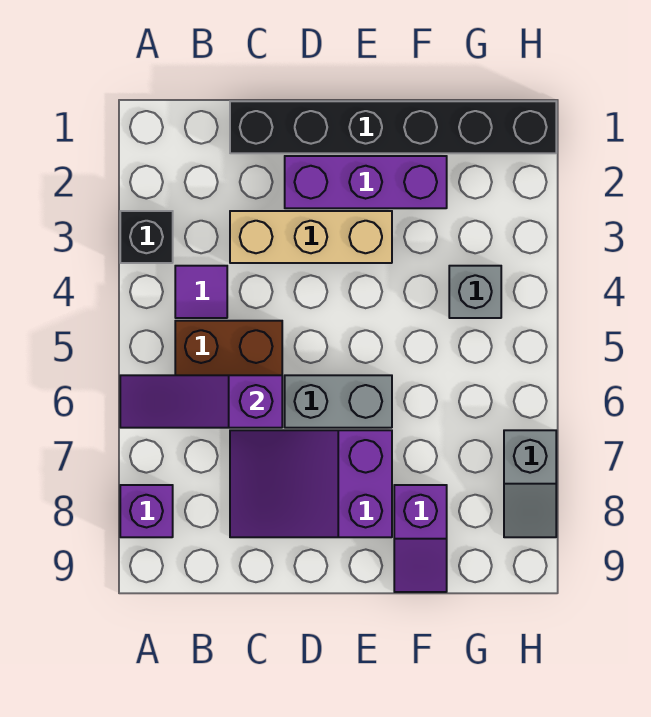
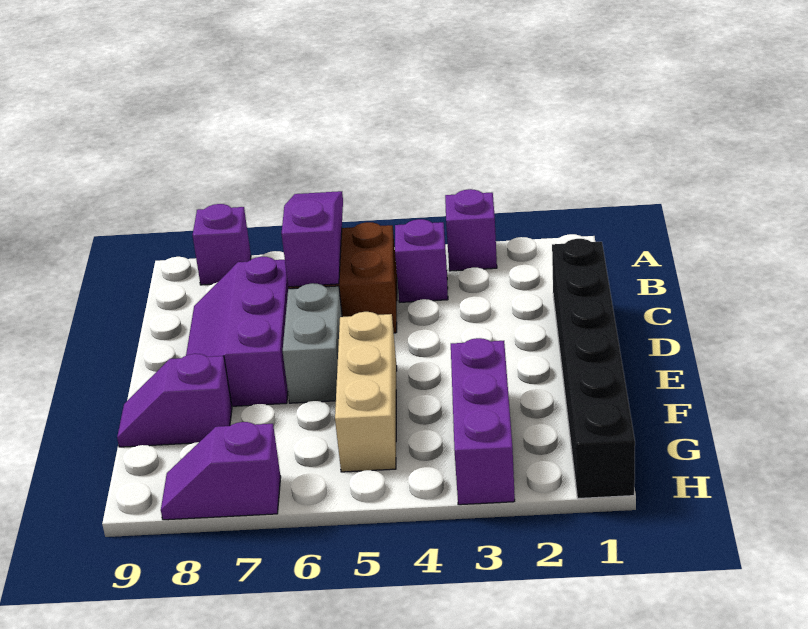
black brick A3 level 1 -> purple brick A3 level 1
purple tile B4 level 1 -> purple brick B4 level 1
tan brick C3:E3 level 1 -> tan brick E5:G5 level 1
purple slope C7:E8 level 1 top E -> purple slope C7:E8 level 1 top 7
purple brick D2:F2 level 1 -> purple brick F3:H3 level 1
grey brick G4 level 1 -> none
grey slope H7:H8 level 1 top 7 -> purple slope H7:H8 level 1 top 7

